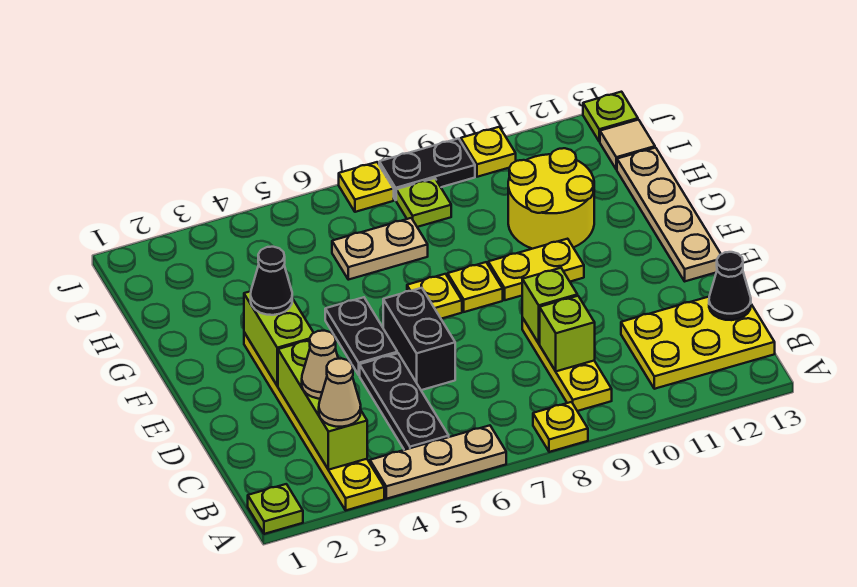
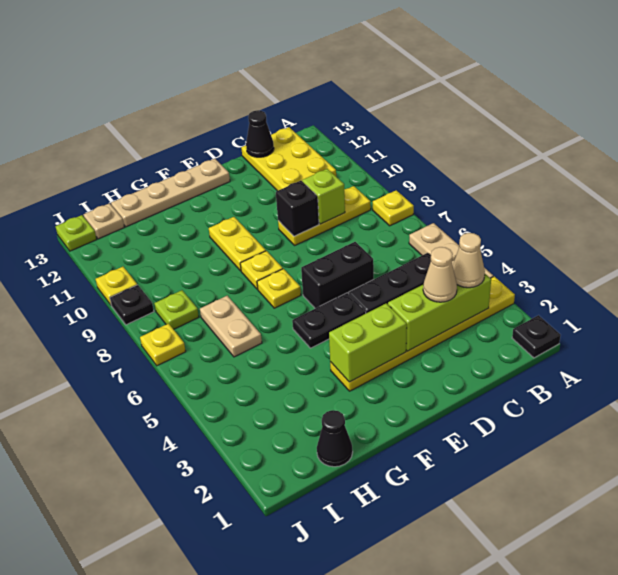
lime plate A1 level 1 -> black plate A1 level 1
lime brick D9 level 2 -> black brick D9 level 2
black cone F3 level 3 -> black cone H1 level 1
yellow round brick G10:H11 level 1 -> none
tan tile I13 level 1 -> tan plate I13 level 1
black plate J8:J9 level 1 -> black plate J9 level 1

